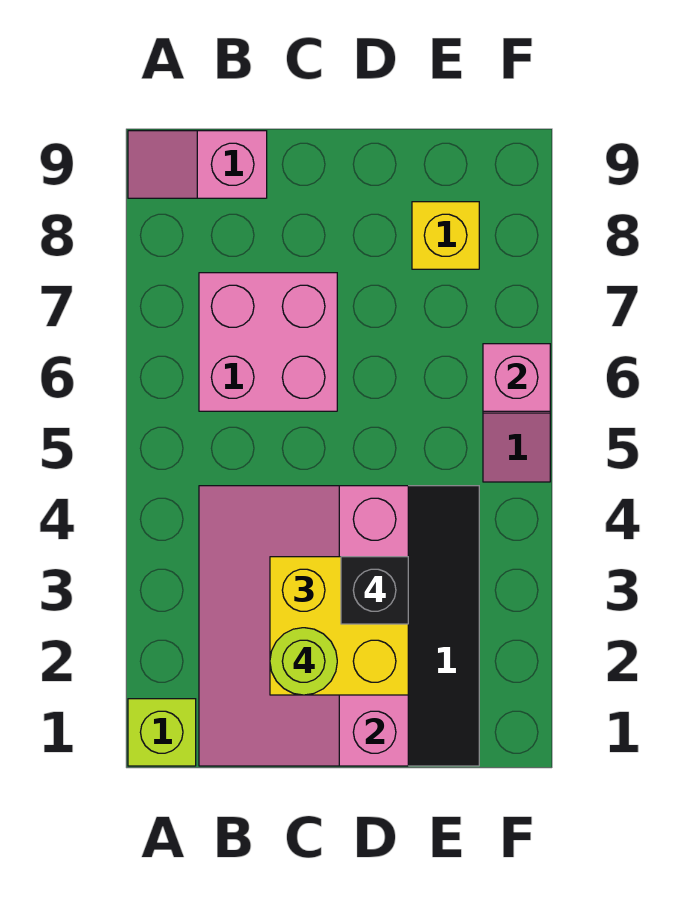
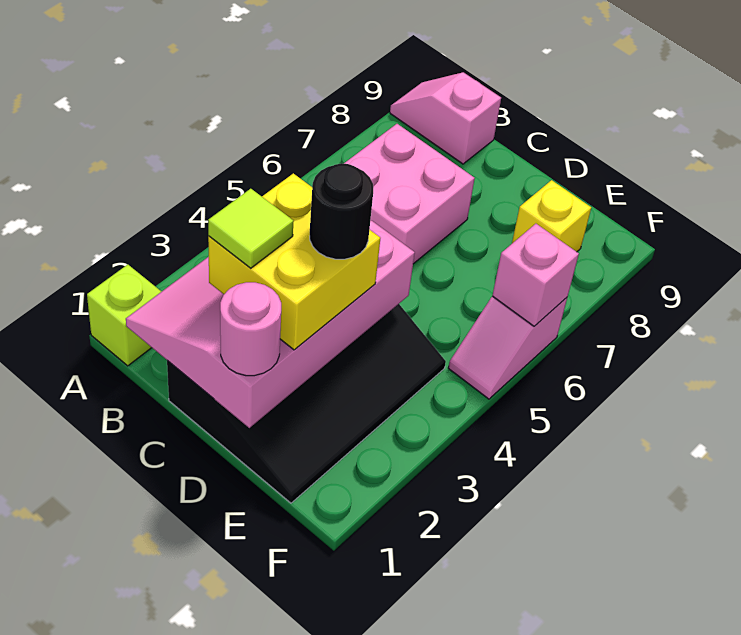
lime round brick C2 level 4 -> lime tile C2 level 4
none -> pink round brick D1 level 3
black brick D3 level 4 -> black round brick D3 level 4

